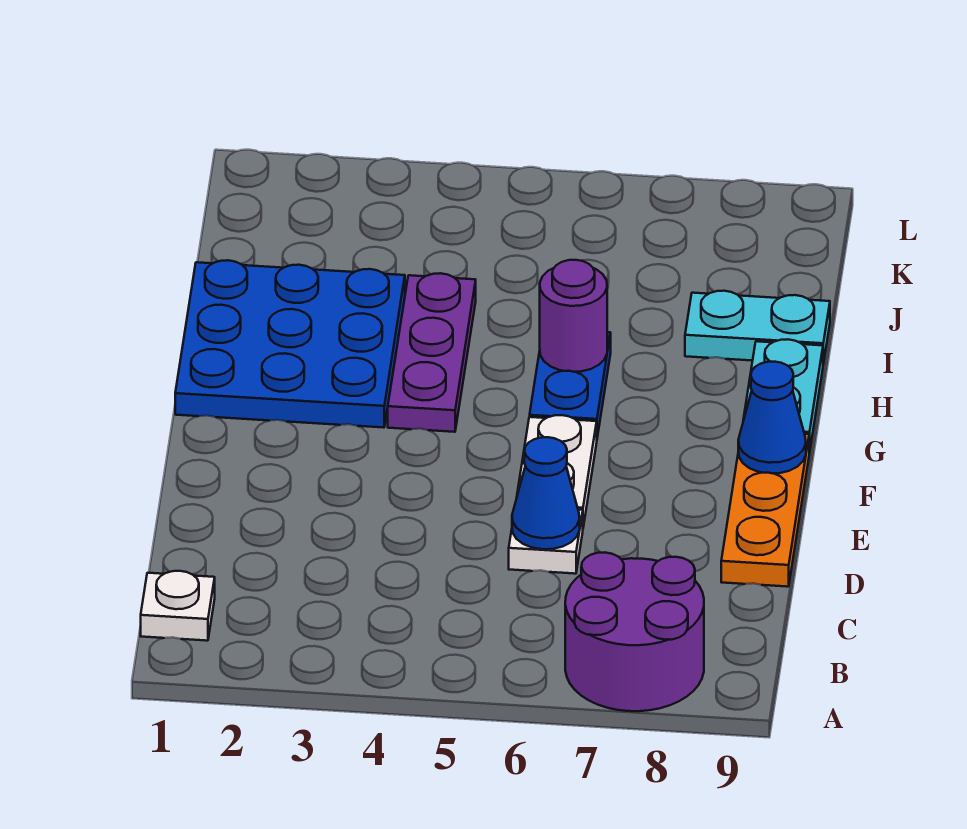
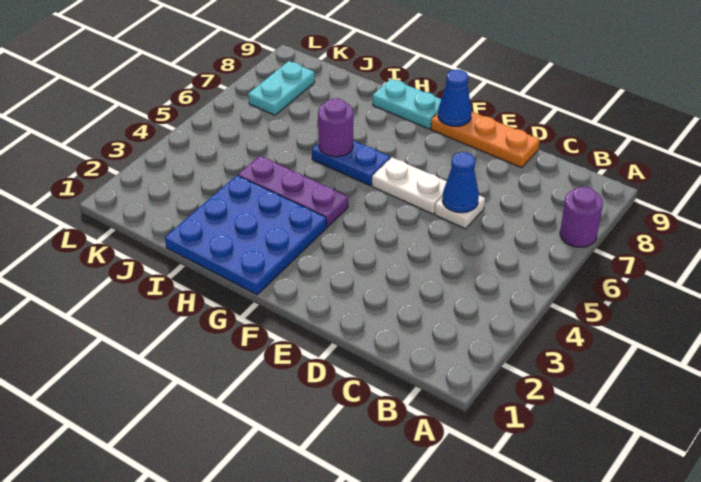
purple round brick A7:B8 level 1 -> purple round brick A7 level 1
white plate B1 level 1 -> none
cyan plate I8:I9 level 1 -> cyan plate K7:K8 level 1

